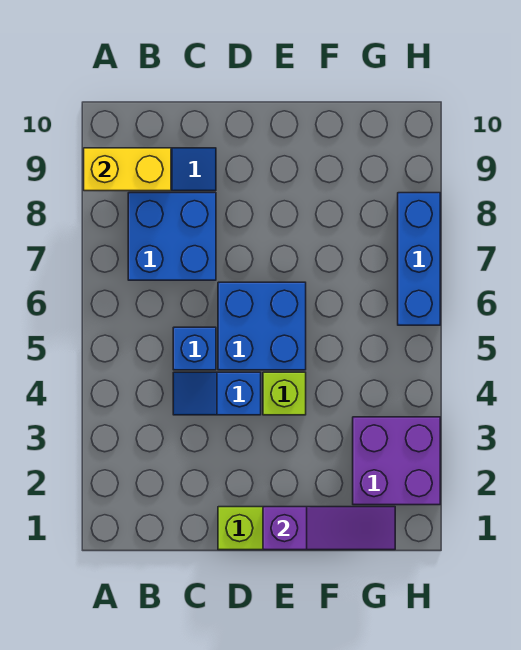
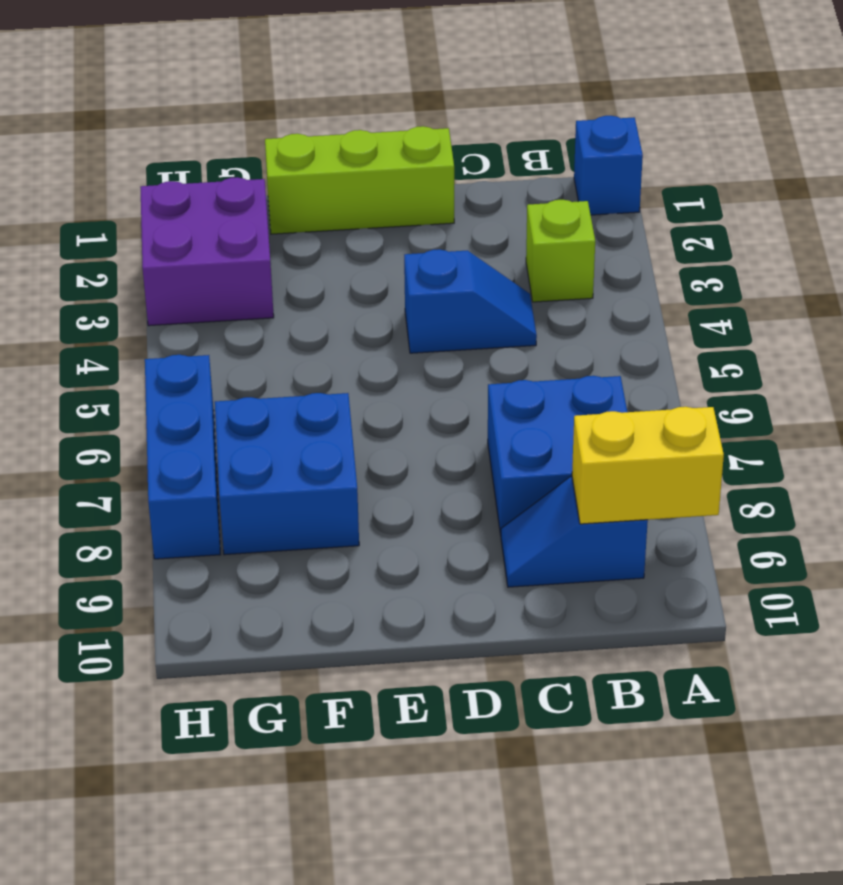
blue brick C5 level 1 -> blue brick A1 level 1
blue brick D5:E6 level 1 -> blue brick F7:G8 level 1
purple slope E1:G1 level 2 top E -> none
lime brick E4 level 1 -> lime brick B3 level 1

